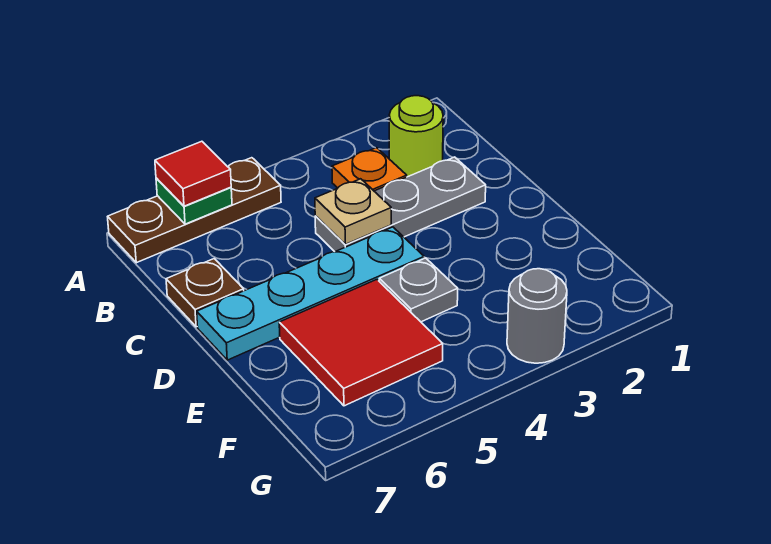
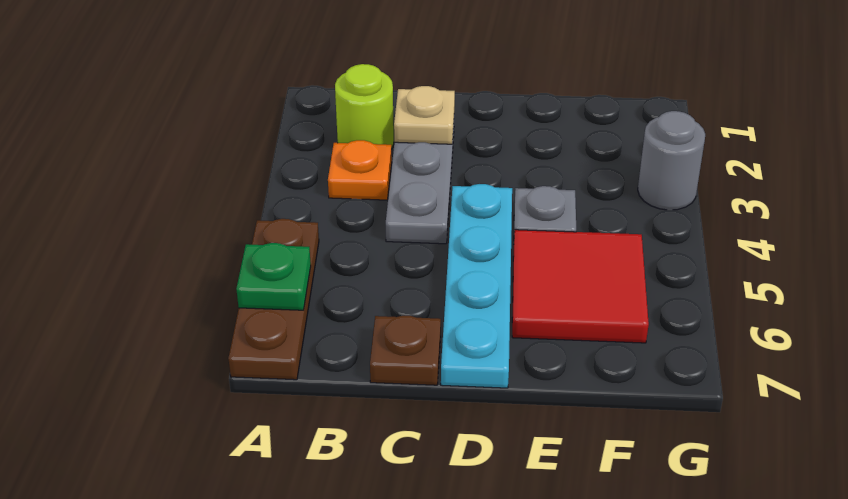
red tile A6 level 3 -> none
tan plate C4 level 2 -> tan plate C2 level 2

